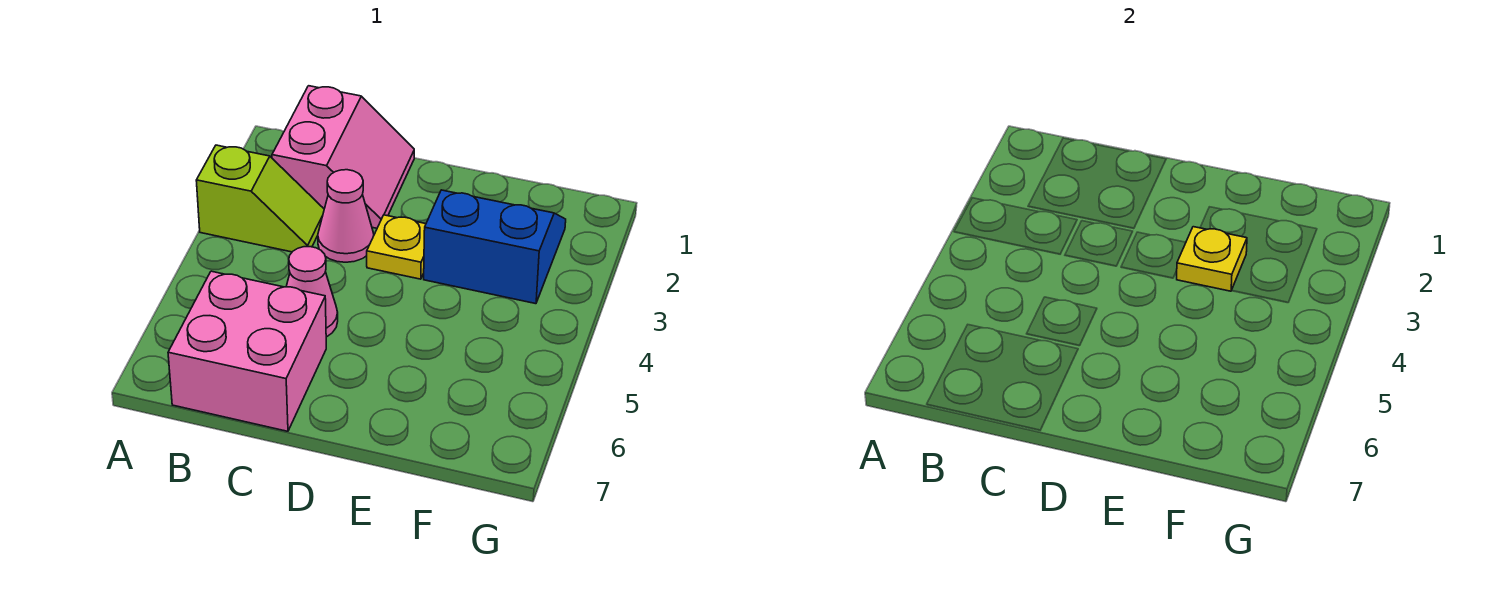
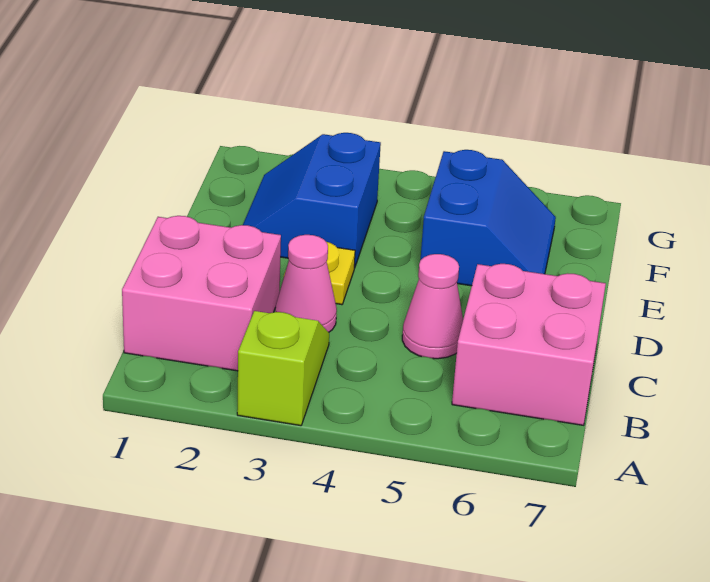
pink slope B1:C2 level 1 top B -> pink brick B1:C2 level 1
yellow plate E3 level 2 -> none
none -> blue slope E5:F6 level 1 top 5

